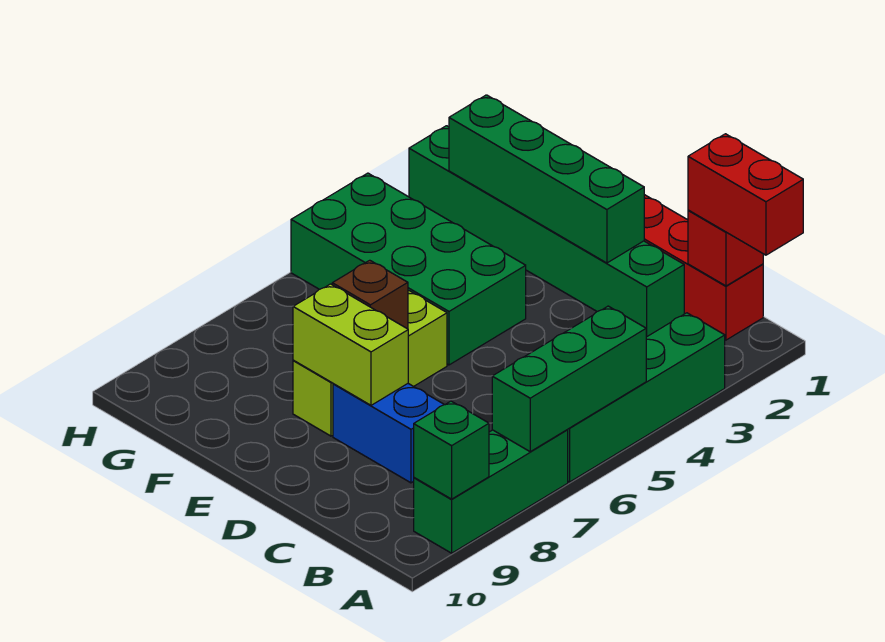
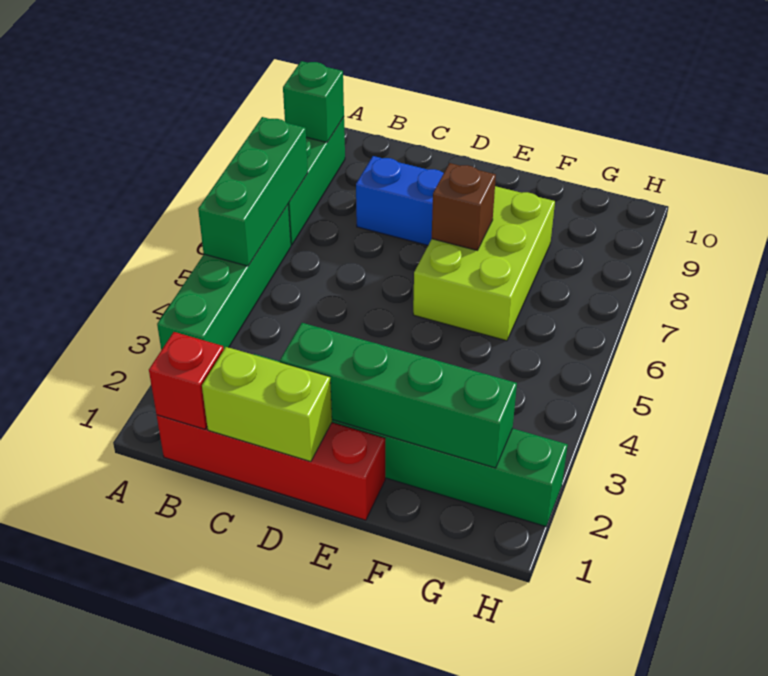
red brick A1:B1 level 3 -> none
lime brick D8:E8 level 2 -> lime brick C1:D1 level 2
green brick E4:H5 level 1 -> none
lime brick E6:E8 level 1 -> lime brick E6:F8 level 1

